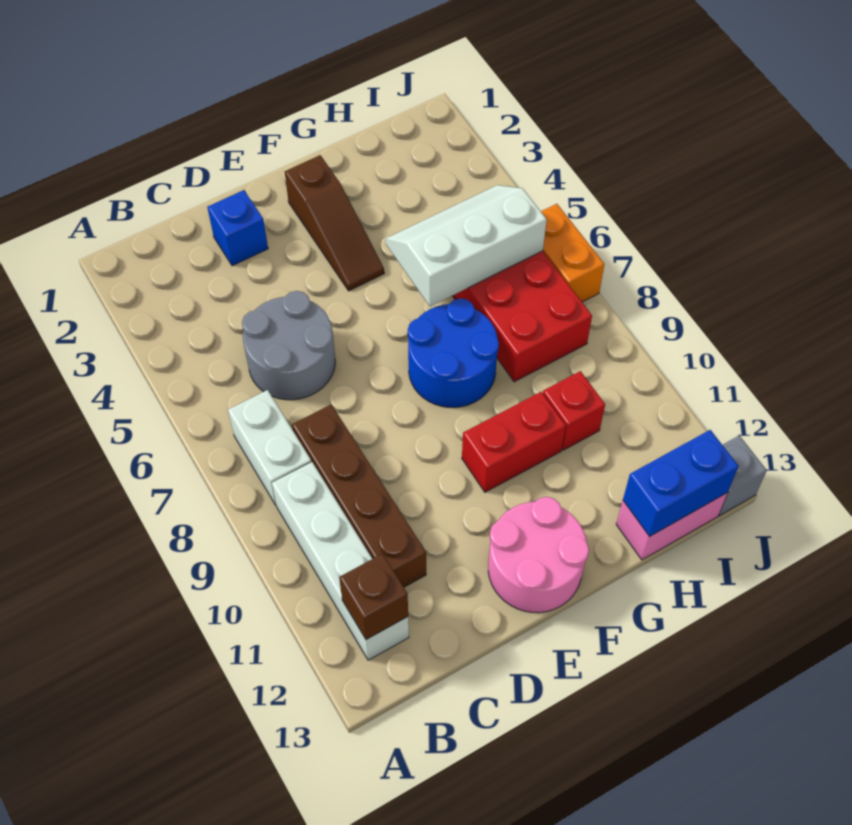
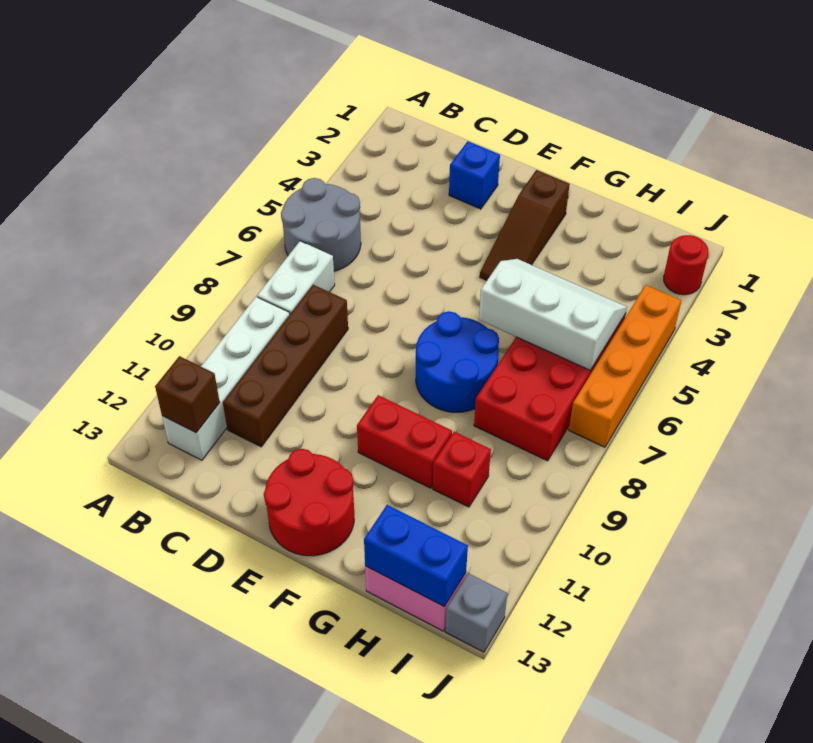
grey round brick C5:D6 level 1 -> grey round brick A5:B6 level 1
pink round brick E12:F13 level 1 -> red round brick E12:F13 level 1
none -> red round brick J2 level 1
orange brick J6:J7 level 1 -> orange brick J4:J7 level 1

